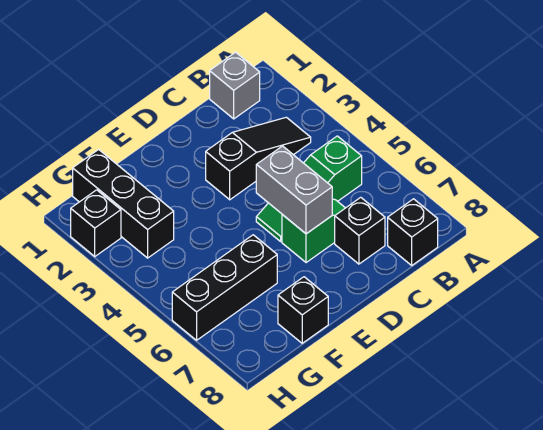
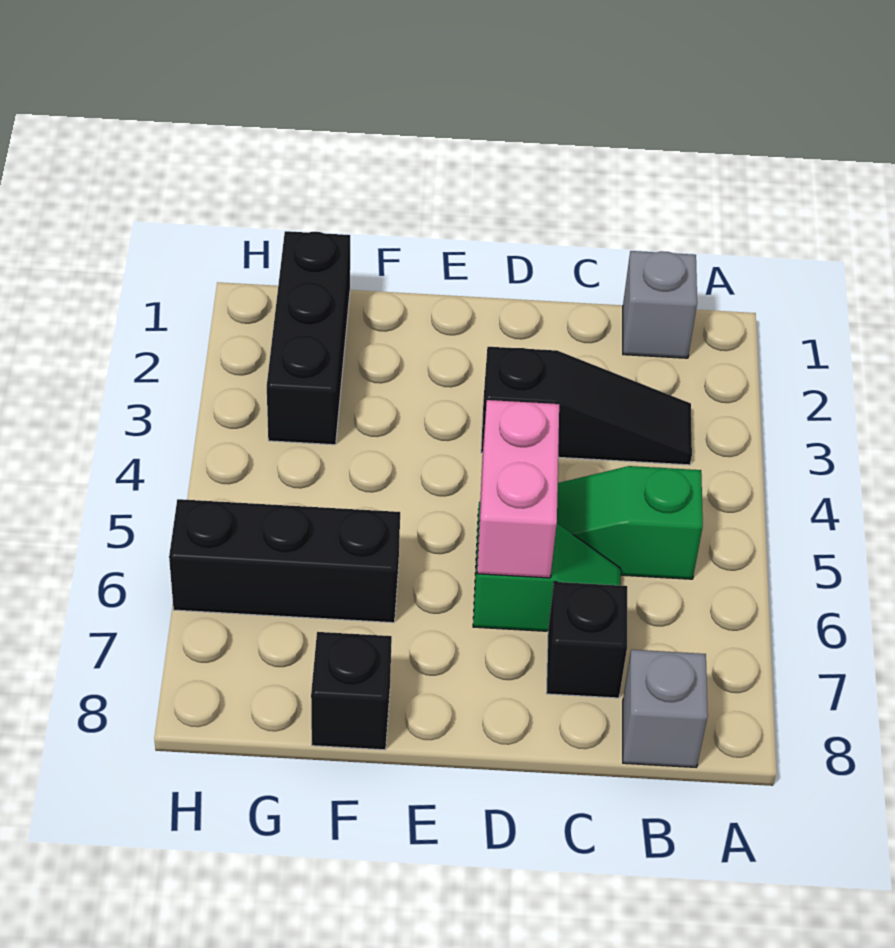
black brick B8 level 1 -> grey brick B8 level 1
grey brick D5:D6 level 2 -> pink brick D5:D6 level 2
black brick H2 level 1 -> none

